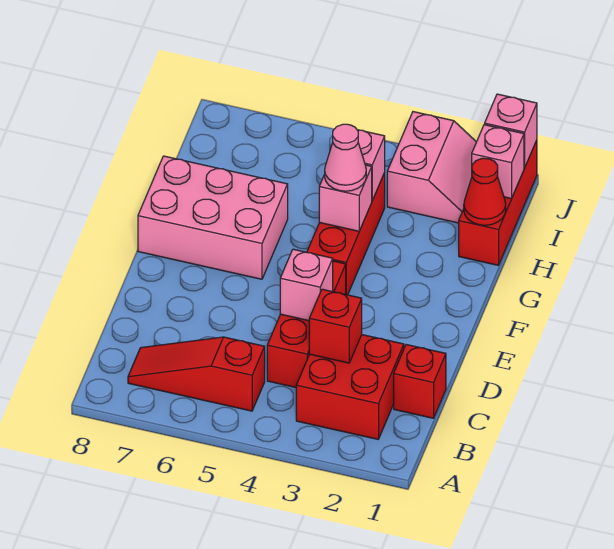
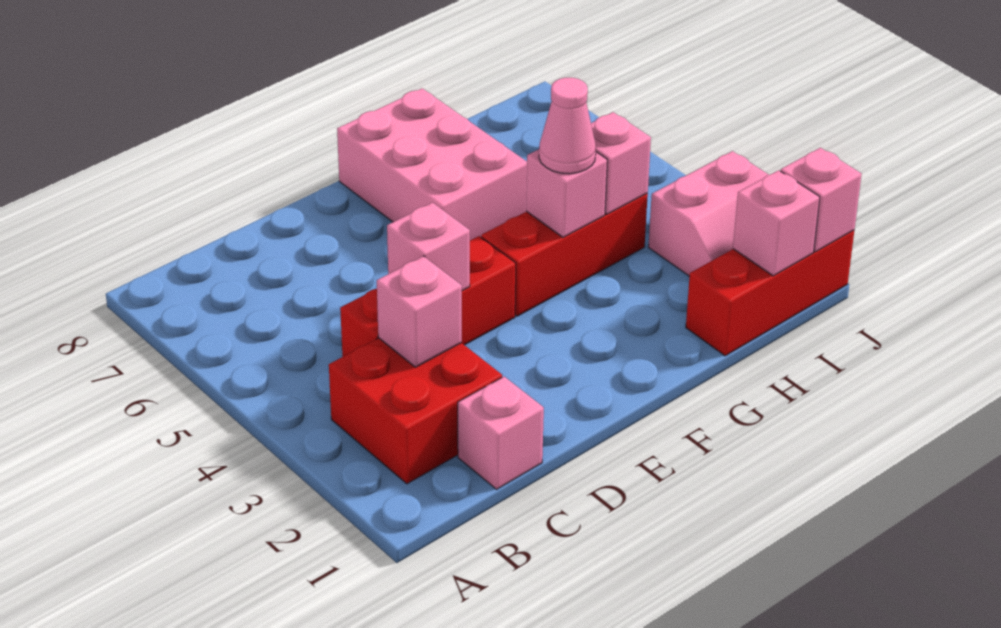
red slope B5:B7 level 1 top 5 -> none
red brick C1 level 1 -> pink brick C1 level 1
red brick C3 level 2 -> pink brick C3 level 2
red cone H1 level 2 -> none

